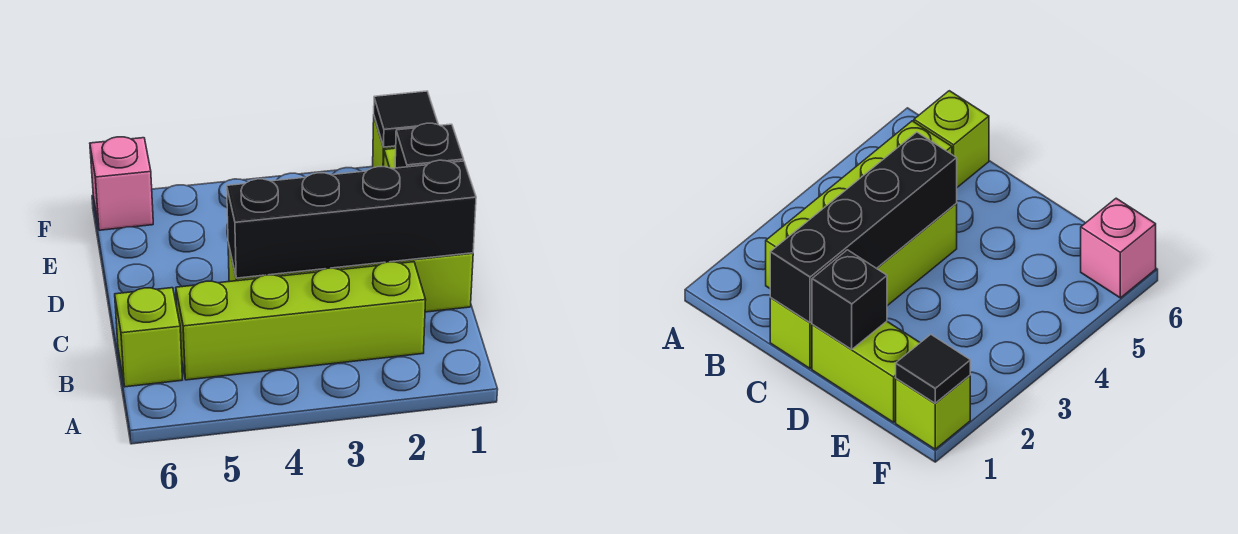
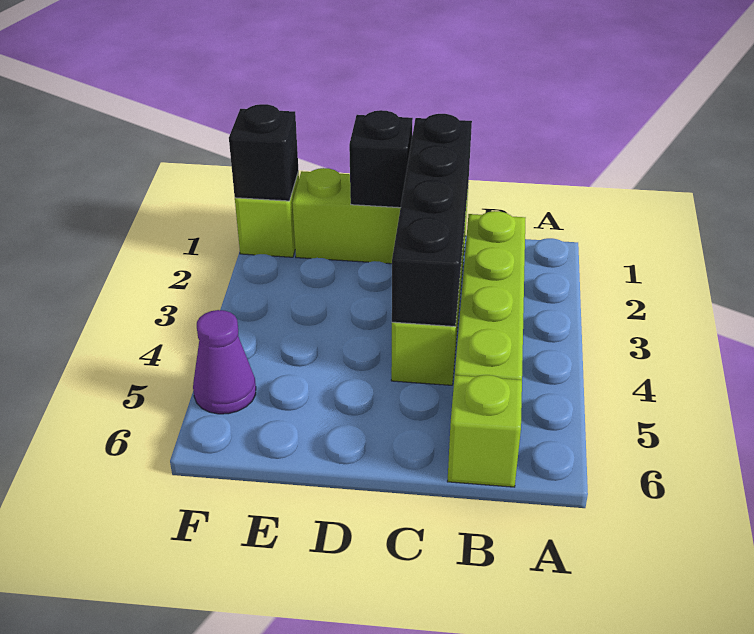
black tile F1 level 2 -> black brick F1 level 2
none -> purple cone F5 level 1
pink brick F6 level 1 -> none

